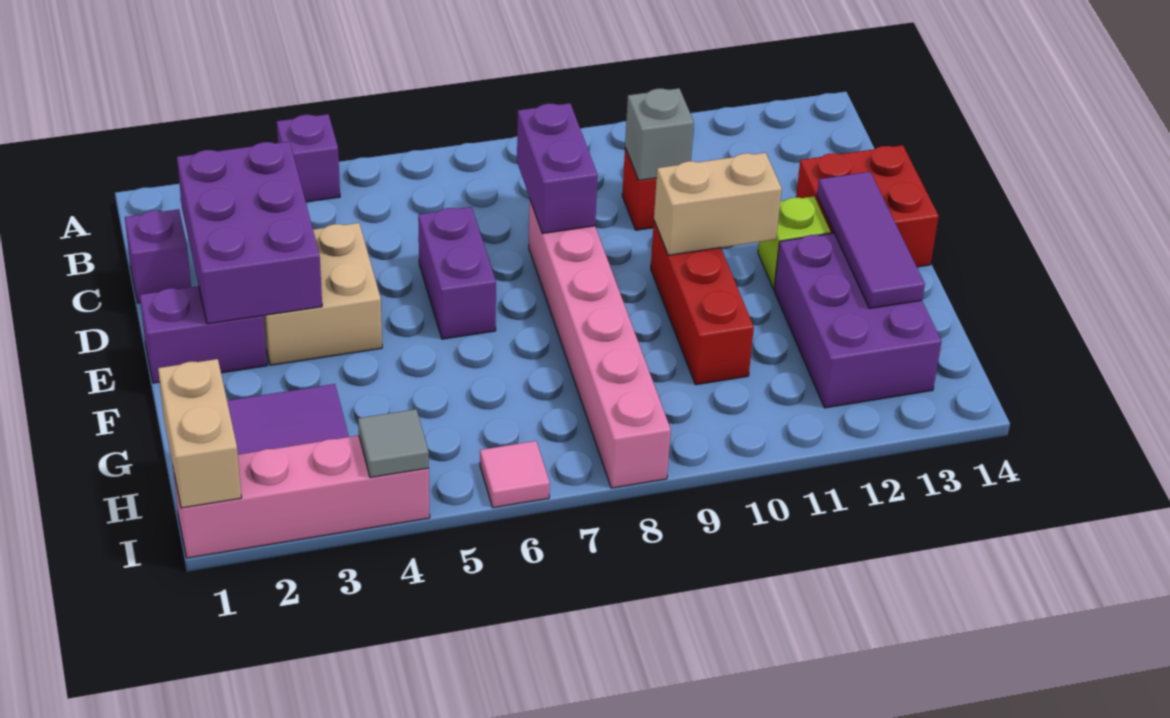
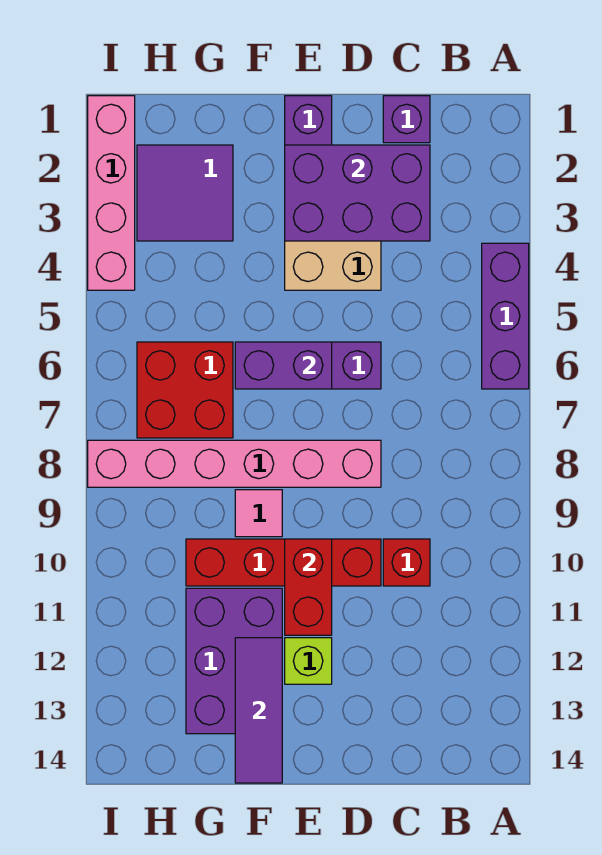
purple brick A4 level 1 -> purple brick A4:A6 level 1
purple brick C8:D8 level 2 -> purple brick E6:F6 level 2
grey brick C10 level 2 -> none
red brick D13:E14 level 1 -> red brick G6:H7 level 1
red brick E10:G10 level 1 -> red brick D10:G10 level 1
tan brick E10:E11 level 2 -> red brick E10:E11 level 2
purple tile E13:G13 level 2 -> purple tile F12:F14 level 2
purple brick F12:H13 level 1 -> purple brick F11:G13 level 1
tan brick H1:I1 level 2 -> none
grey tile I4 level 2 -> none
pink tile I6 level 1 -> pink tile F9 level 1

